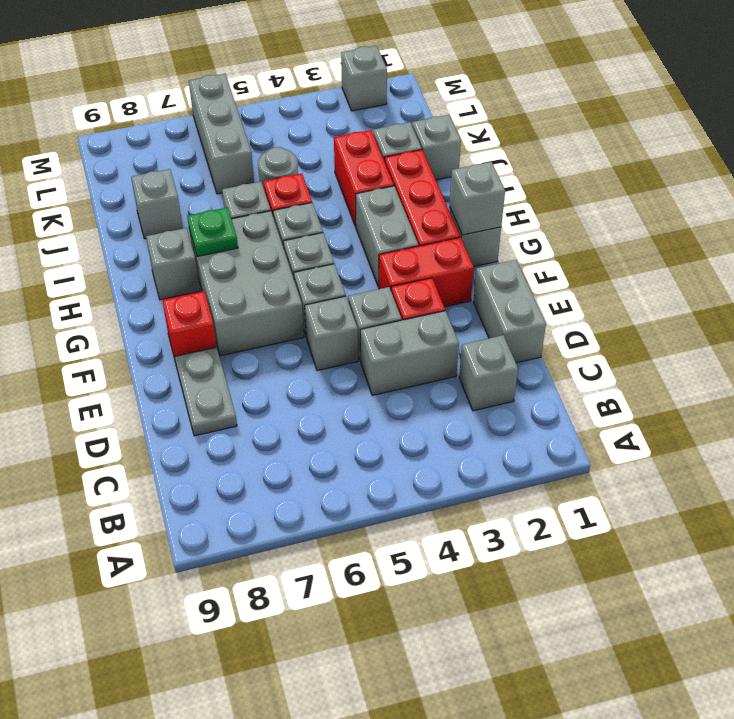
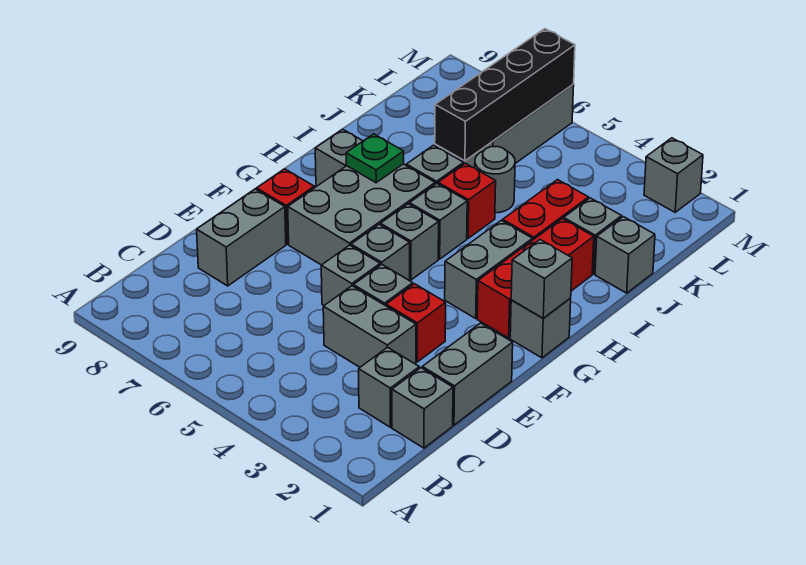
grey plate D8:E8 level 1 -> grey brick D8:E8 level 1
red brick F2:F3 level 1 -> none
none -> black brick J6:M6 level 2
grey brick J8 level 1 -> grey brick C1 level 1

